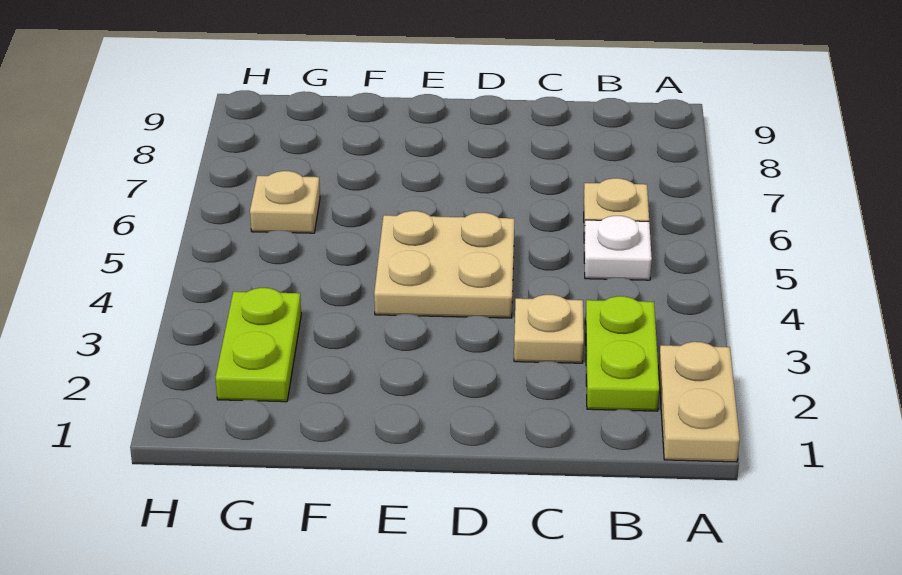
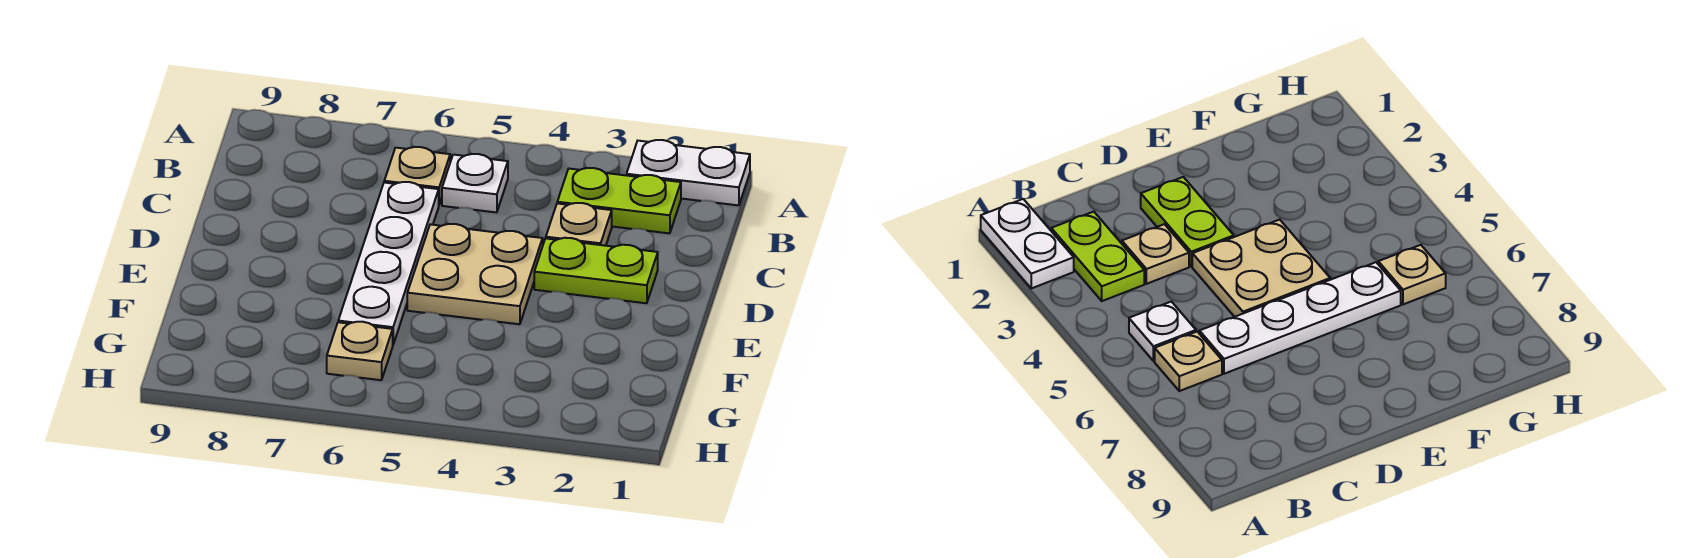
tan plate A1:A2 level 1 -> white plate A1:A2 level 1
none -> white plate C6:F6 level 1
lime plate G2:G3 level 1 -> lime plate D2:D3 level 1

